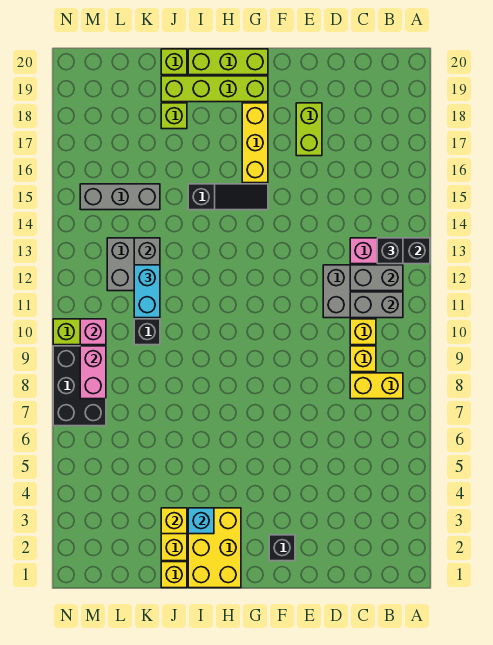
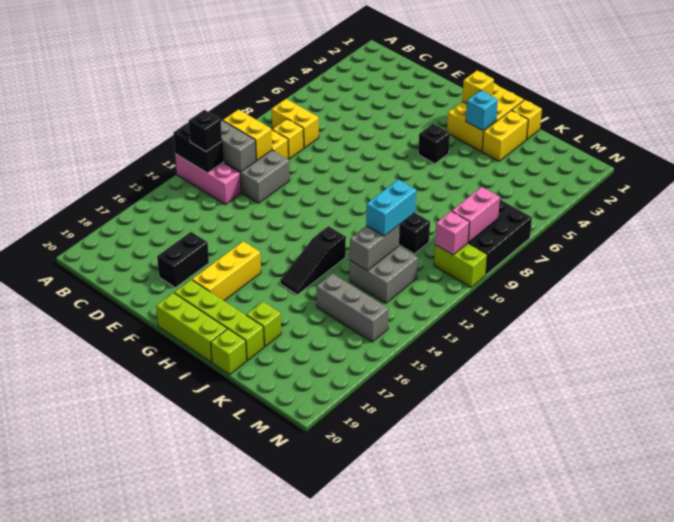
grey brick B11:C11 level 2 -> yellow brick B11:C11 level 2
lime brick E17:E18 level 1 -> black brick E17:E18 level 1
black brick F2 level 1 -> black brick H5 level 1
black slope G15:I15 level 1 top I -> black slope I13:I15 level 1 top 13
yellow brick J3 level 2 -> yellow brick H2 level 2

